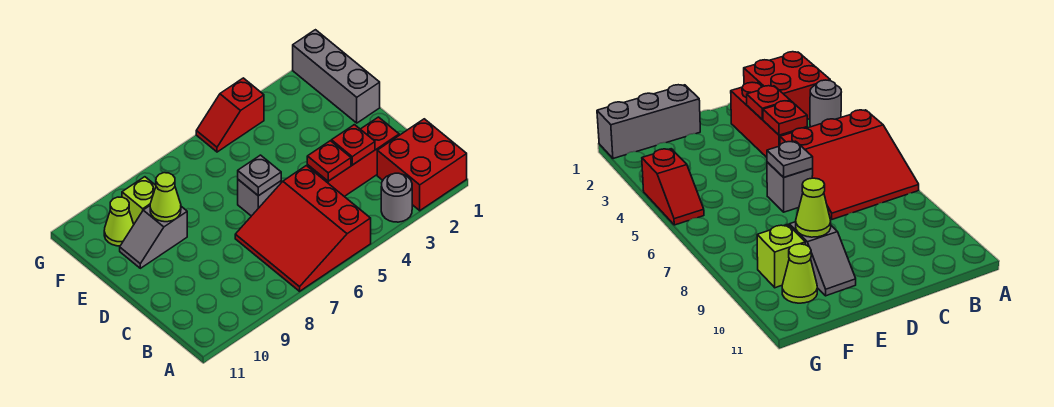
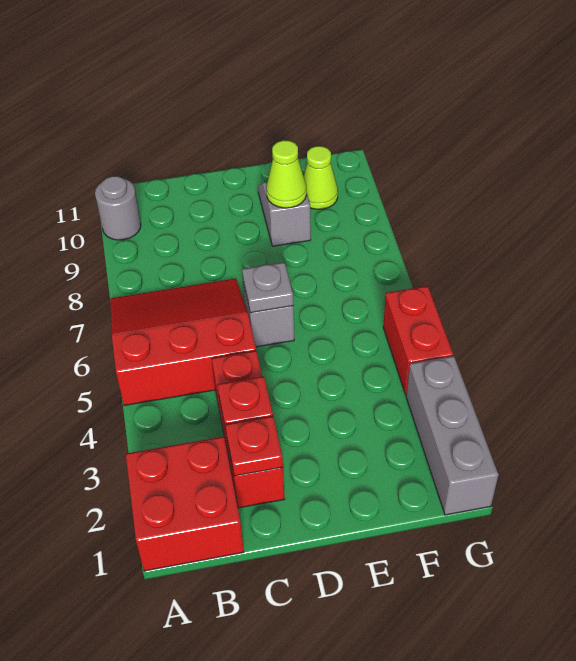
grey round brick A3 level 1 -> grey round brick A10 level 1
red plate C4 level 2 -> red plate C2 level 2
grey brick E1:G1 level 1 -> grey brick G1:G3 level 1
lime brick F9 level 1 -> none
red slope G4:G5 level 1 top 4 -> red brick G4:G5 level 1

